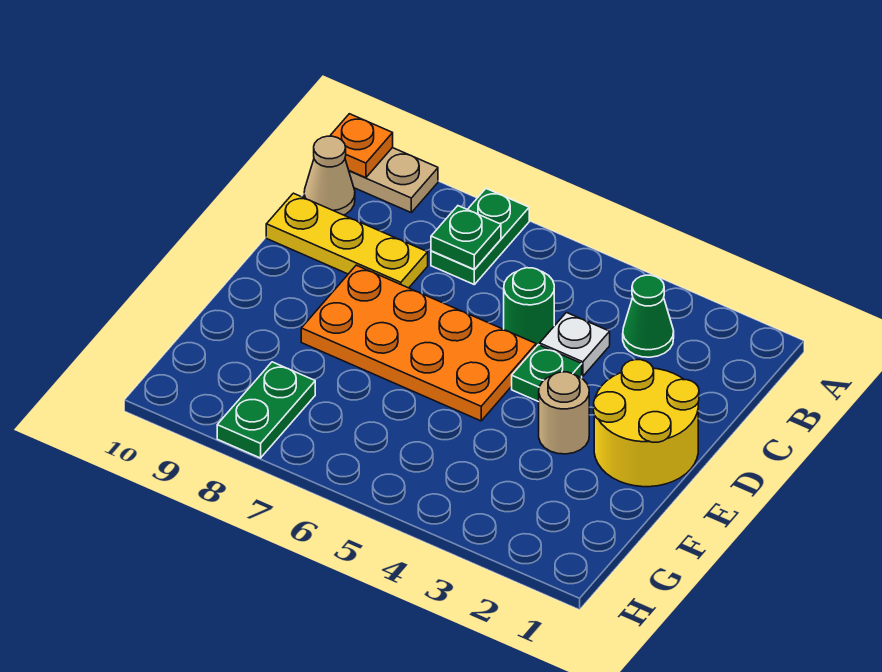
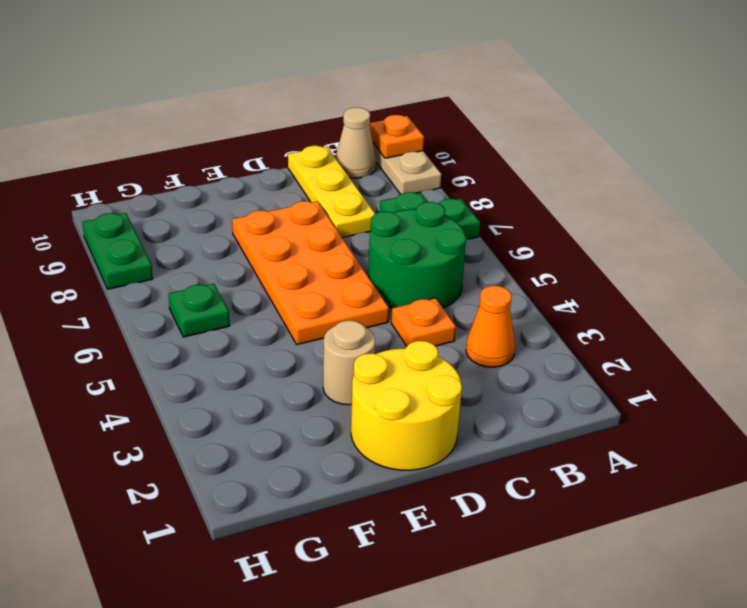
green cone B3 level 1 -> orange cone B3 level 1
white plate C4 level 1 -> orange plate C4 level 1
green round brick C5 level 1 -> green round brick B5:C6 level 1
green plate D4 level 1 -> green plate G6 level 1
green plate G8:H8 level 1 -> green plate H8:H9 level 1

